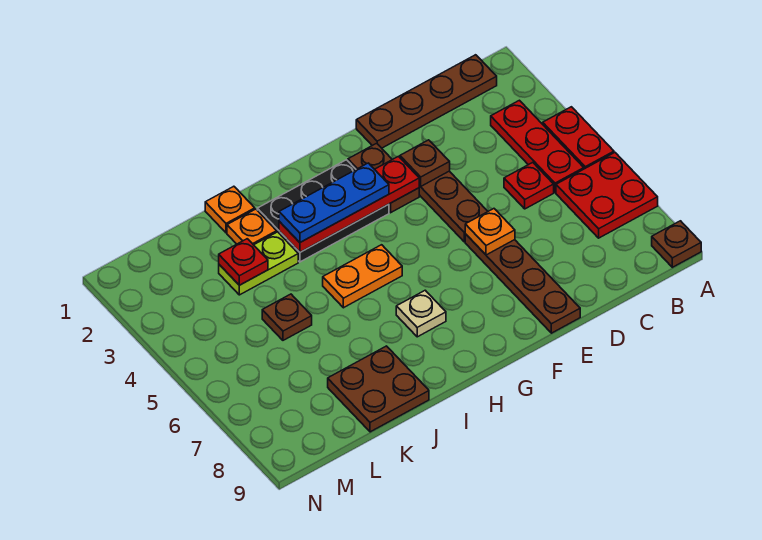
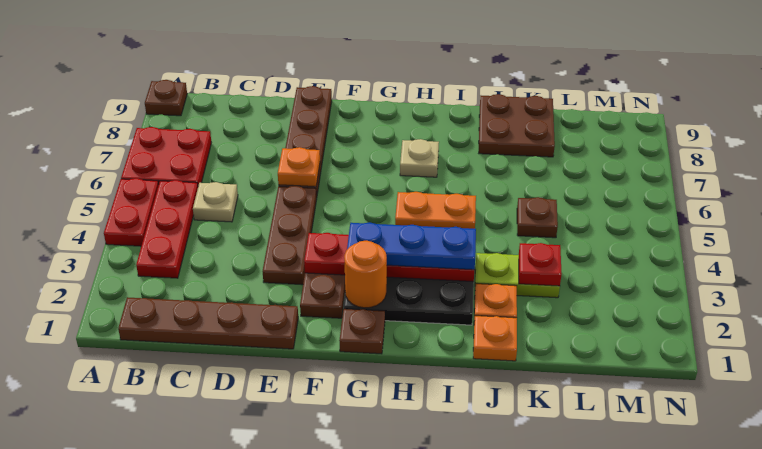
red plate C5 level 1 -> tan plate C5 level 1
brown plate E3 level 2 -> brown plate G1 level 1
none -> orange round brick G2 level 2

